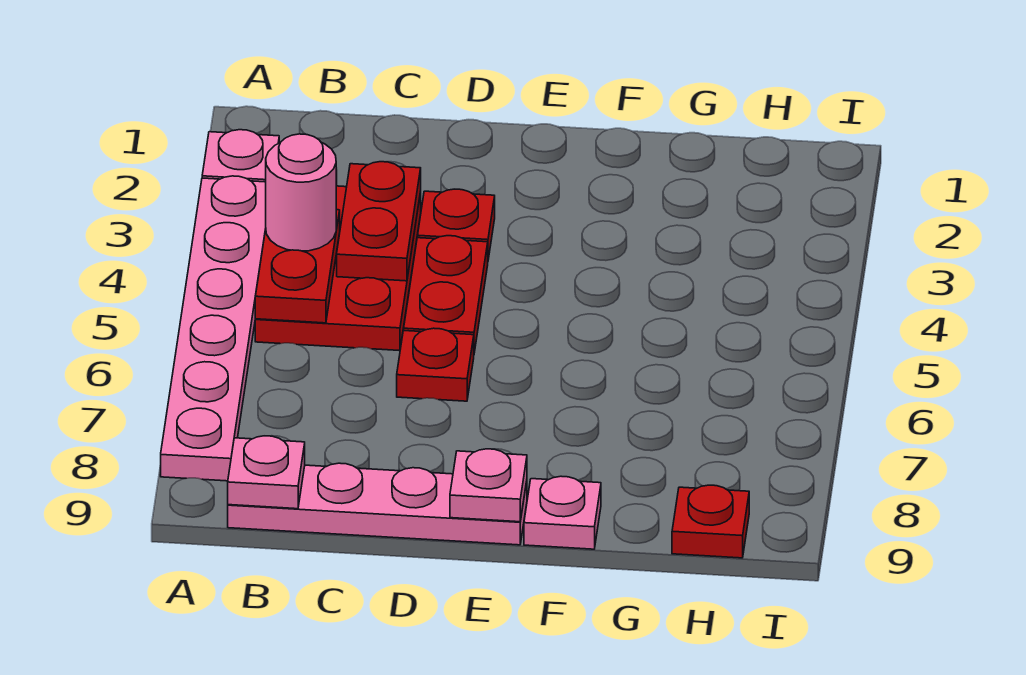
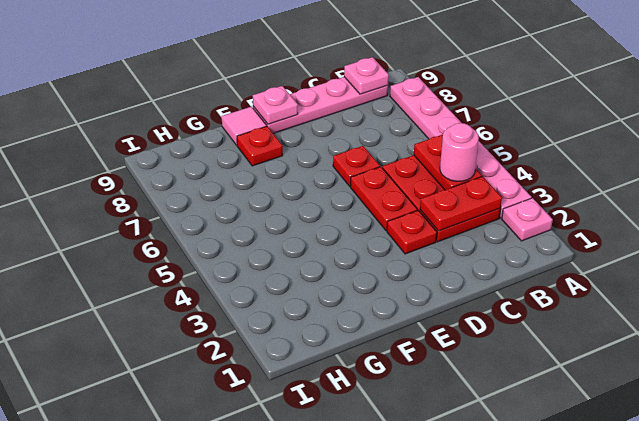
red plate C3:C4 level 2 -> red plate B3:C3 level 2
pink plate F9 level 1 -> pink tile F9 level 1
red plate H9 level 1 -> red plate F8 level 1

